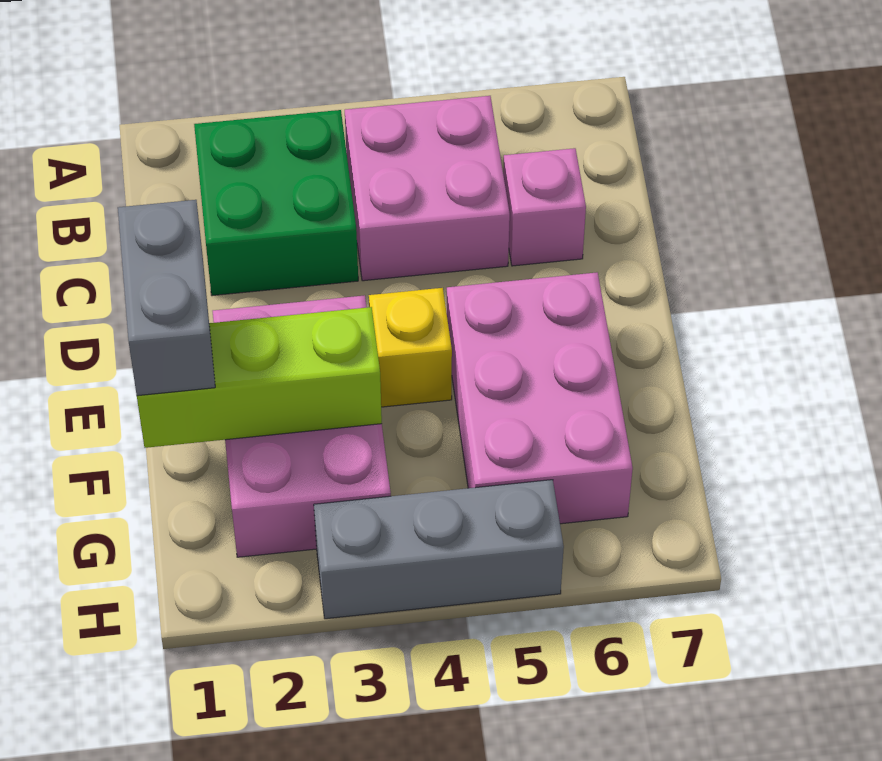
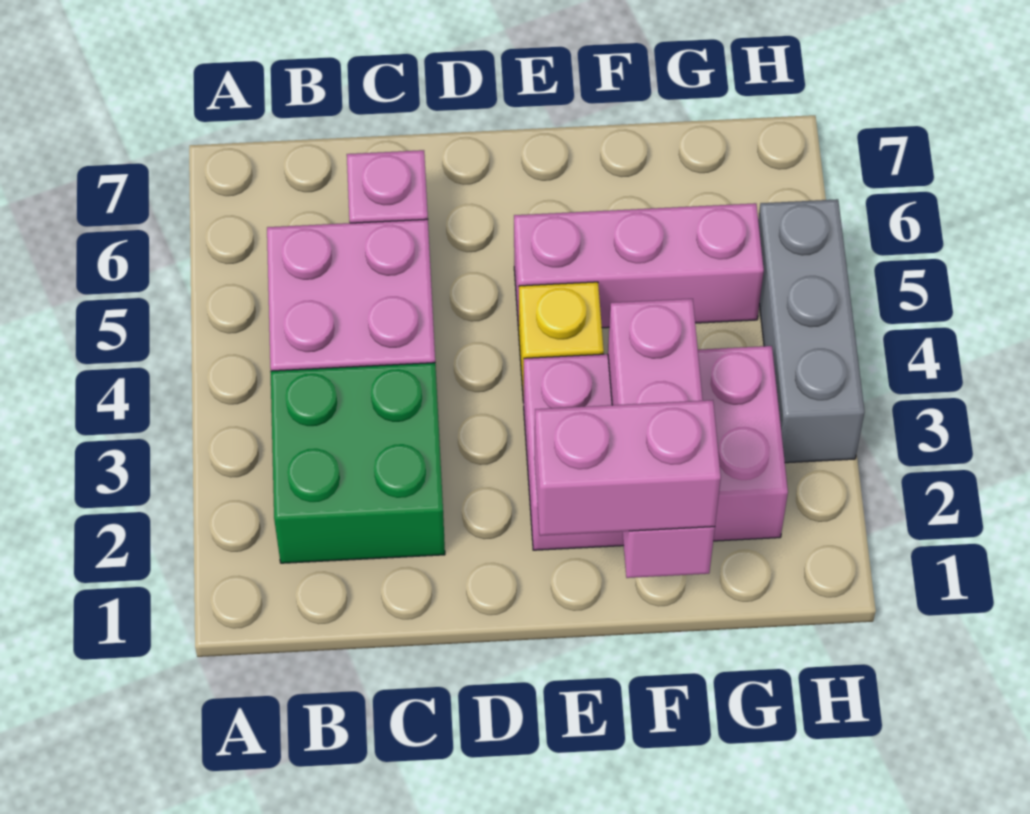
grey brick E1:F1 level 3 -> pink brick E1:F1 level 3
pink brick E5:G6 level 1 -> pink brick E5:G5 level 1
lime brick F1:F3 level 2 -> pink brick F1:F3 level 2

